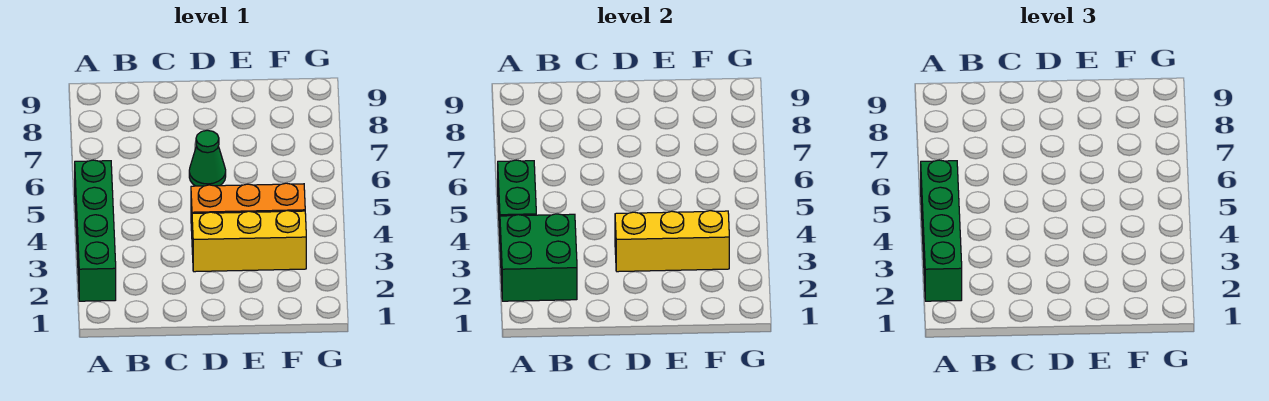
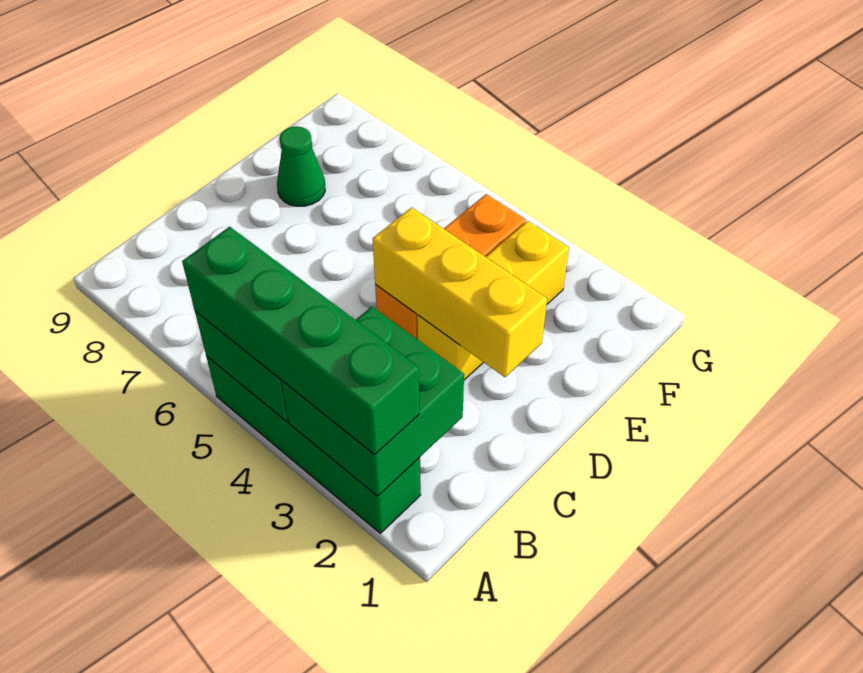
yellow brick D3:F3 level 2 -> yellow brick D2:D4 level 2
green cone D6 level 1 -> green cone E8 level 1

